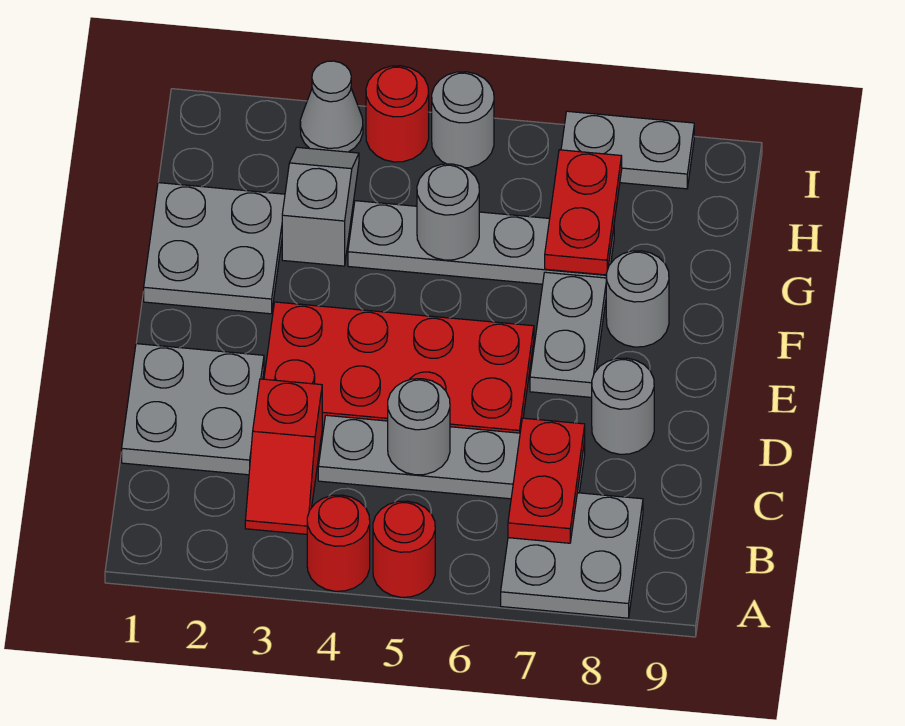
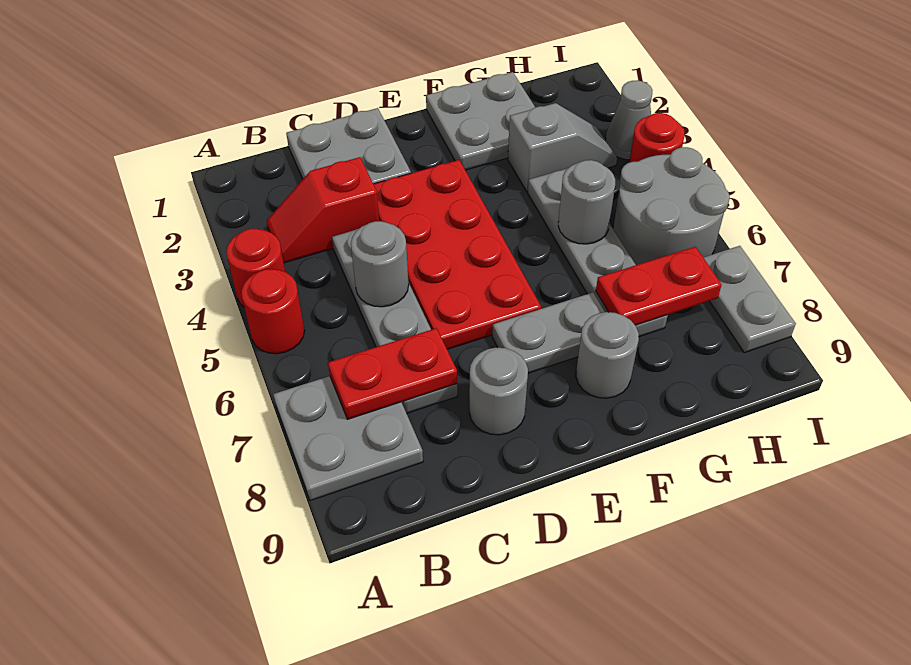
grey round brick I5 level 1 -> grey round brick H5:I6 level 1

